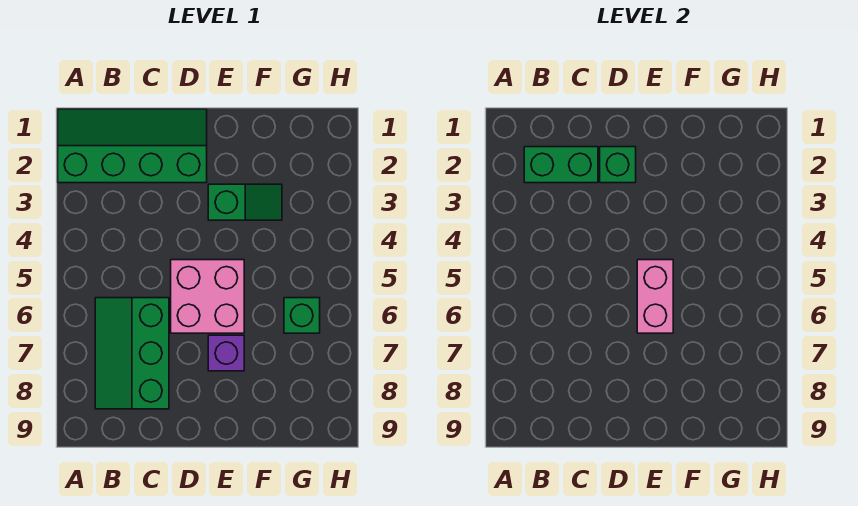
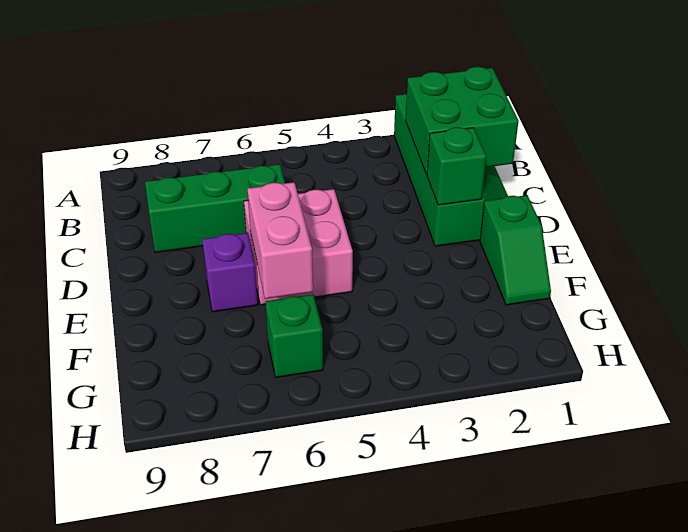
green brick B2:C2 level 2 -> green brick B1:C2 level 2
green slope E3:F3 level 1 top E -> green slope E1:F1 level 1 top E
pink brick E5:E6 level 2 -> pink brick E6:F6 level 2

